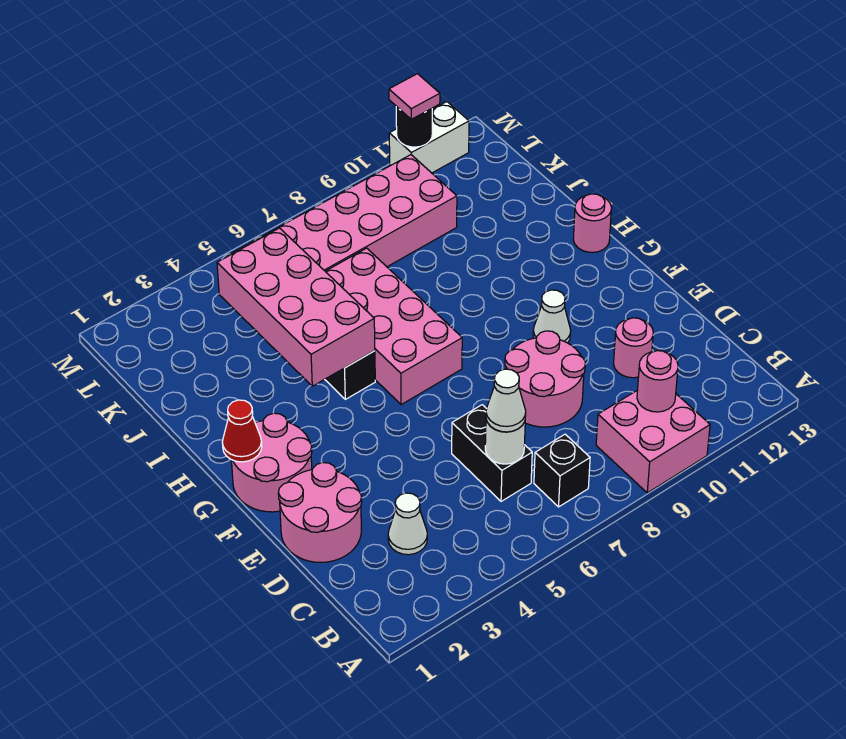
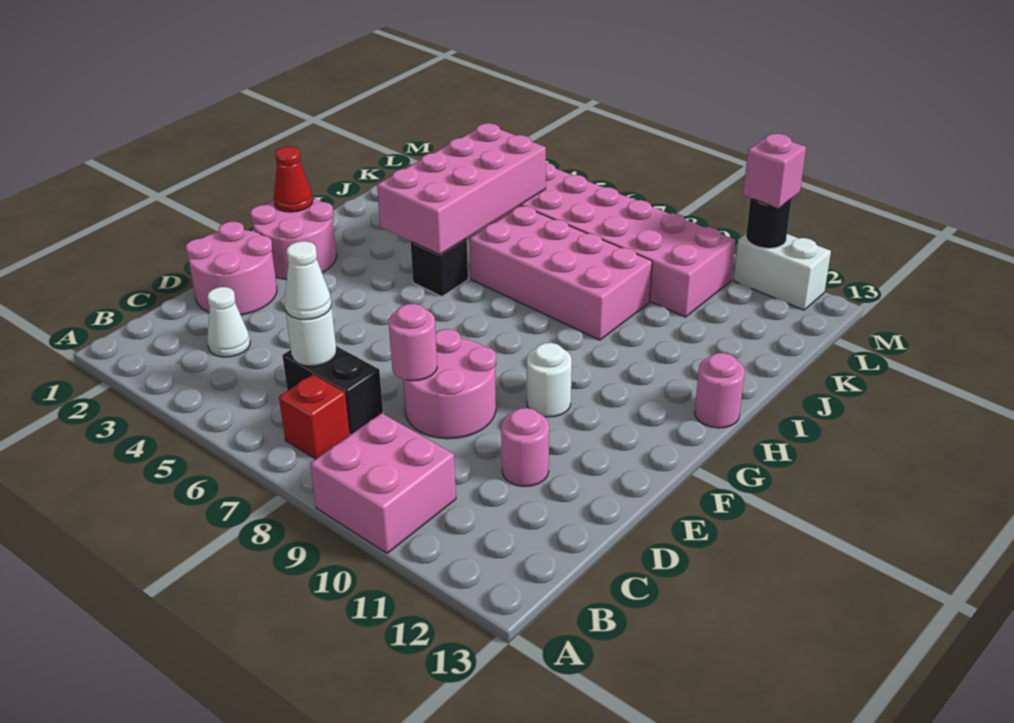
black brick B7 level 1 -> red brick B7 level 1
pink round brick B10 level 2 -> pink round brick D8 level 2
black brick C6:D6 level 1 -> black brick C6:C7 level 1
white cone F10 level 1 -> white round brick F10 level 1
pink brick G6:J7 level 1 -> pink brick I6:J9 level 1
pink tile M11 level 3 -> pink brick M11 level 3

